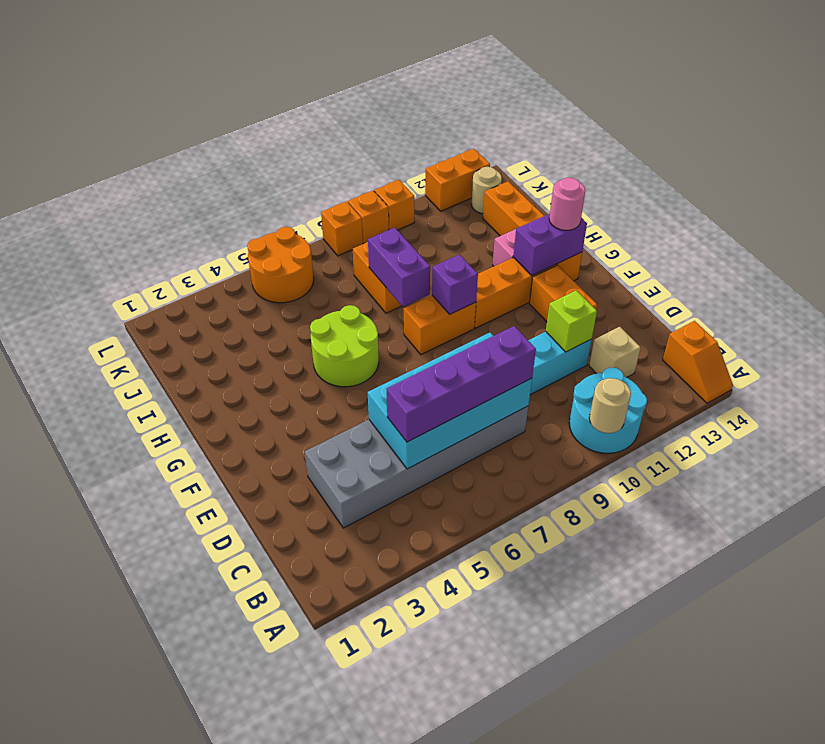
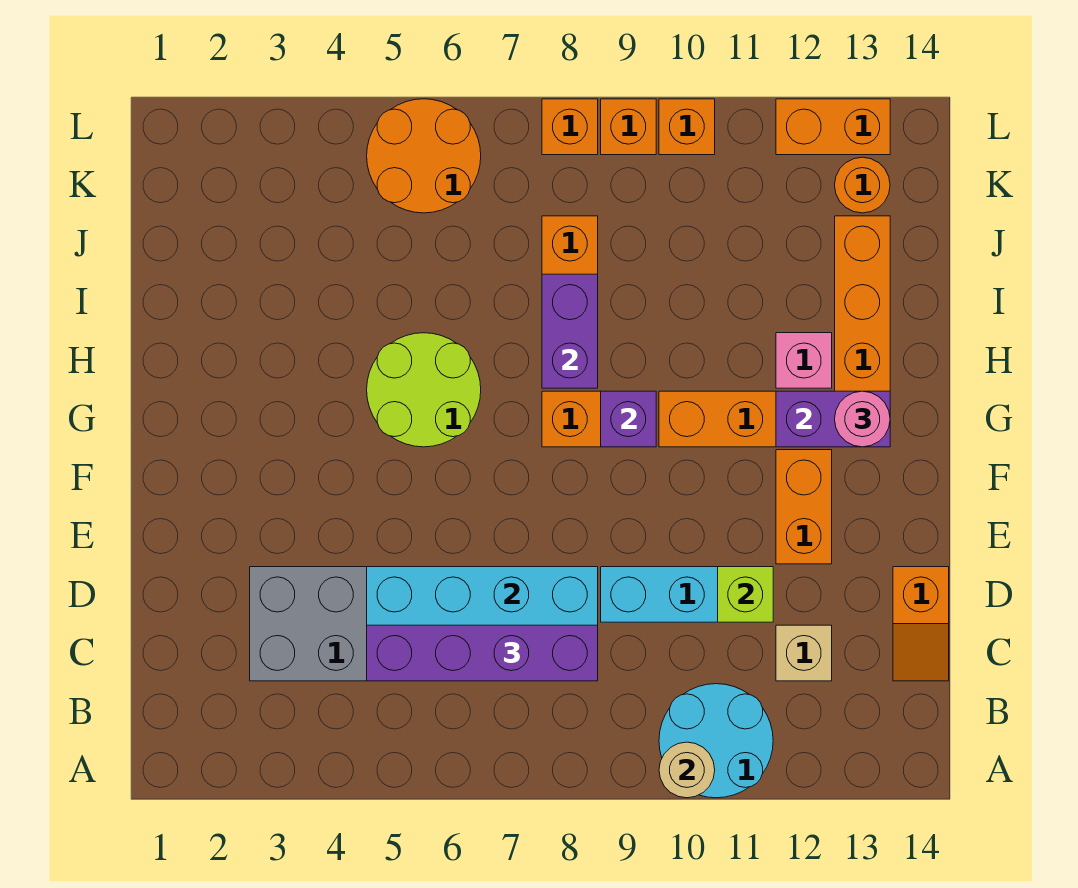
orange slope A14:B14 level 1 top B -> orange slope C14:D14 level 1 top D
tan round brick K13 level 1 -> orange round brick K13 level 1

